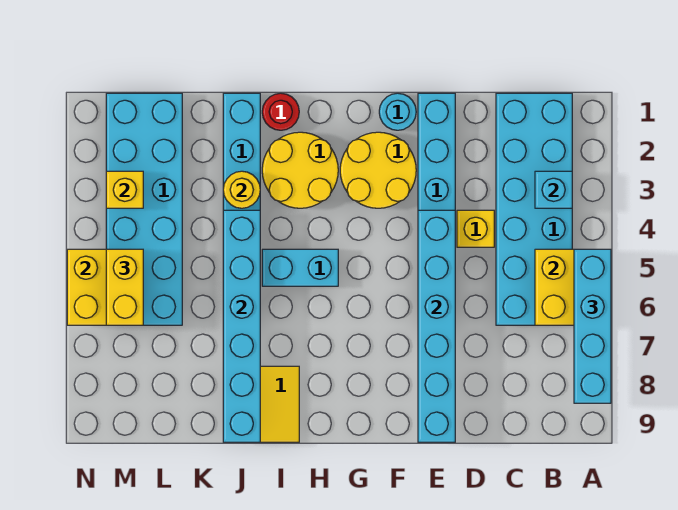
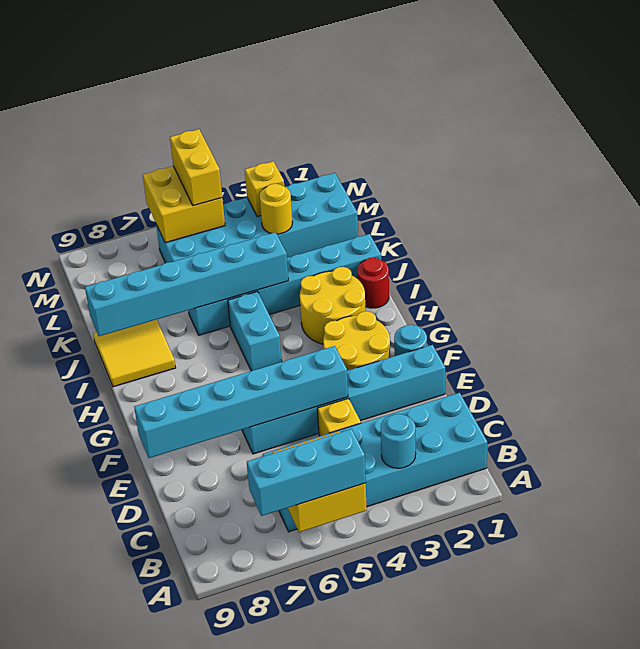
cyan brick A5:A8 level 3 -> cyan brick A5:A7 level 3
cyan brick B3 level 2 -> cyan round brick B3 level 2
yellow round brick J3 level 2 -> yellow round brick L3 level 2
yellow brick M5:M6 level 3 -> yellow brick M5:N5 level 3

